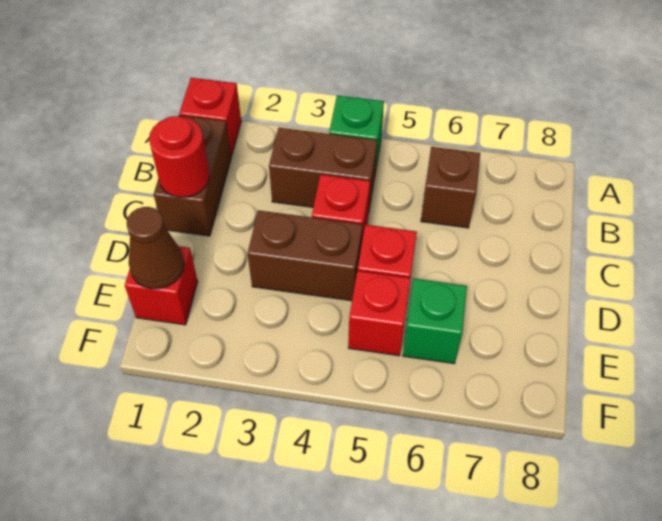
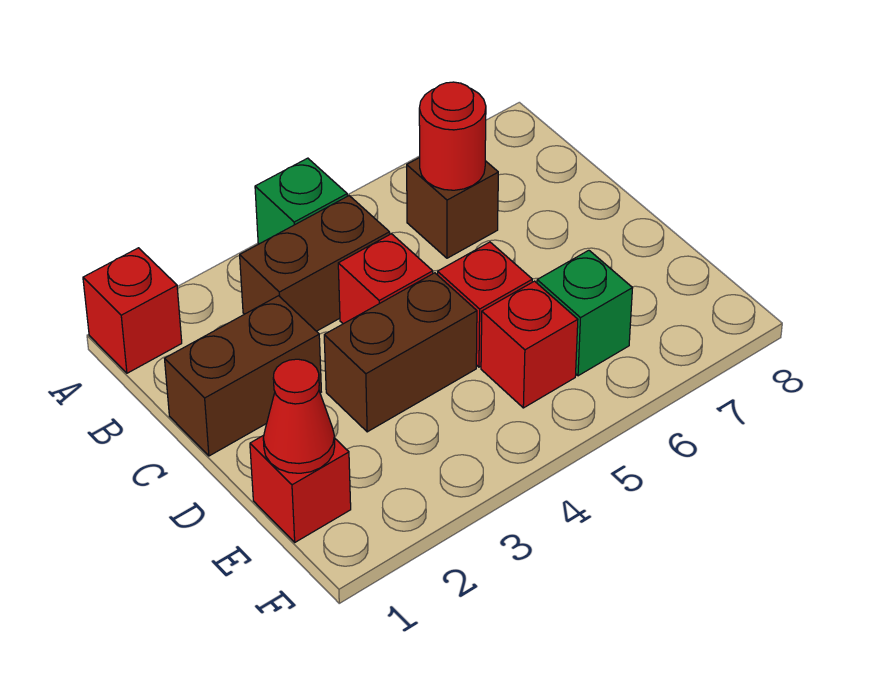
brown brick B1:C1 level 1 -> brown brick C1:C2 level 1
red round brick C1 level 2 -> red round brick B6 level 2
brown cone E1 level 2 -> red cone E1 level 2

